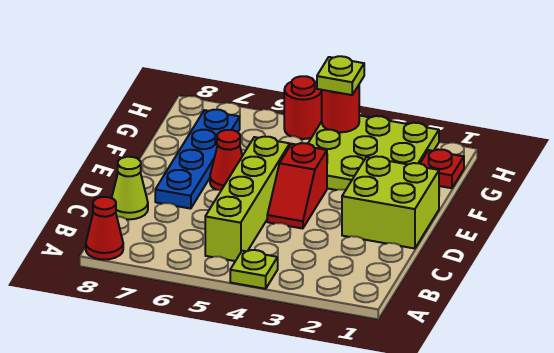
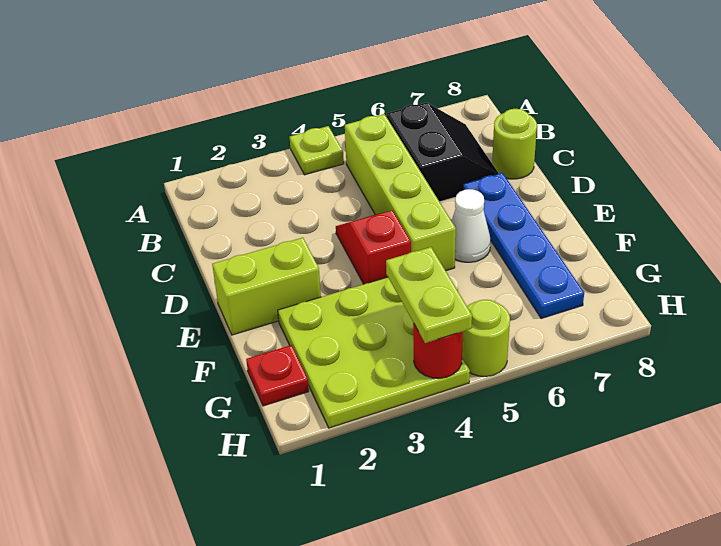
red cone A8 level 1 -> none
none -> black slope B6:C7 level 1 top 6
lime cone C8 level 1 -> lime round brick C8 level 1
lime brick D1:E2 level 1 -> lime brick E1:E2 level 1
red cone E6 level 1 -> white cone E6 level 1
lime plate H4 level 3 -> lime plate G4:H4 level 3
red round brick H5 level 1 -> lime round brick H5 level 1

